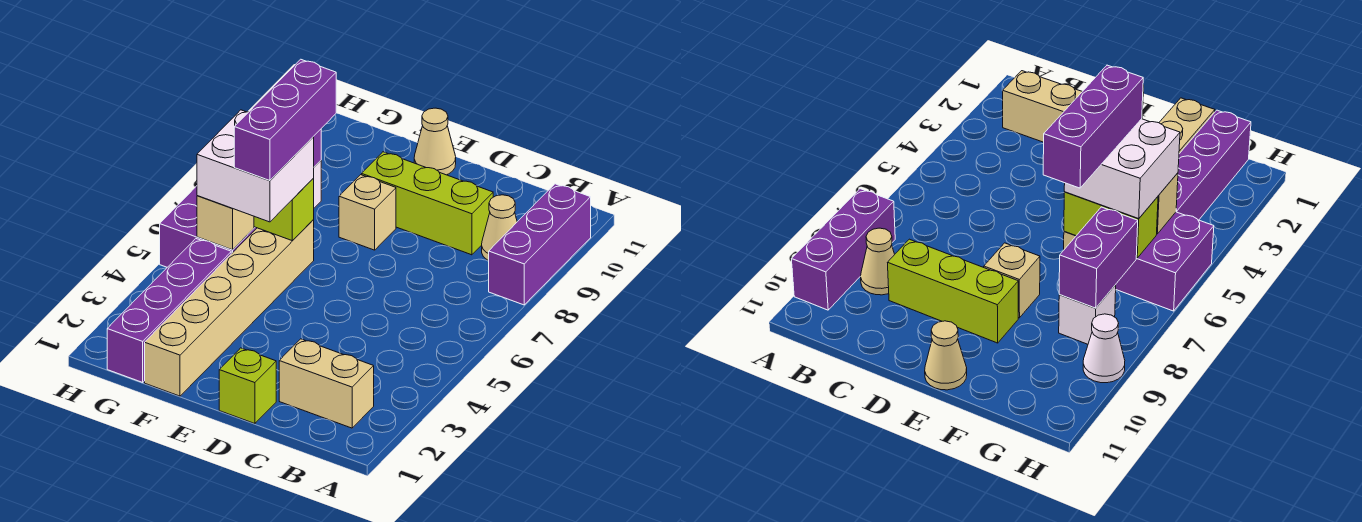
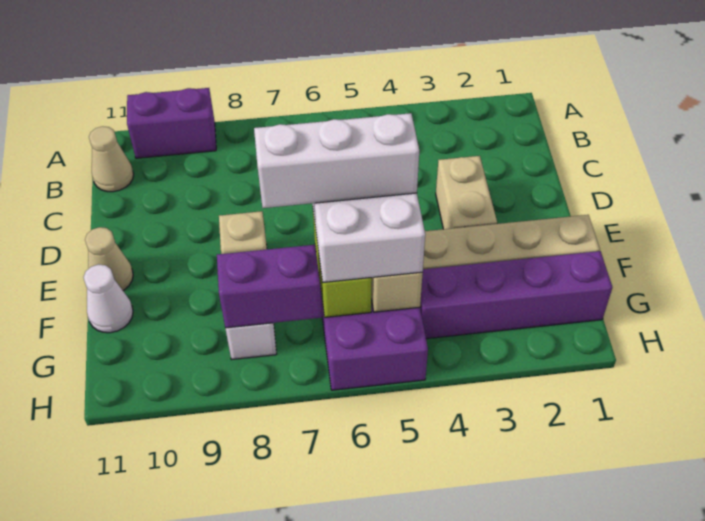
purple brick A8:A10 level 1 -> purple brick A9:A10 level 1
tan brick B2:C2 level 1 -> tan brick D3:E3 level 1
tan cone B9 level 1 -> tan cone B11 level 1
lime brick C9:E9 level 1 -> none
lime brick D1 level 1 -> none
purple brick F5:F7 level 4 -> white brick F5:F7 level 4
white cone H9 level 1 -> white cone F11 level 1

